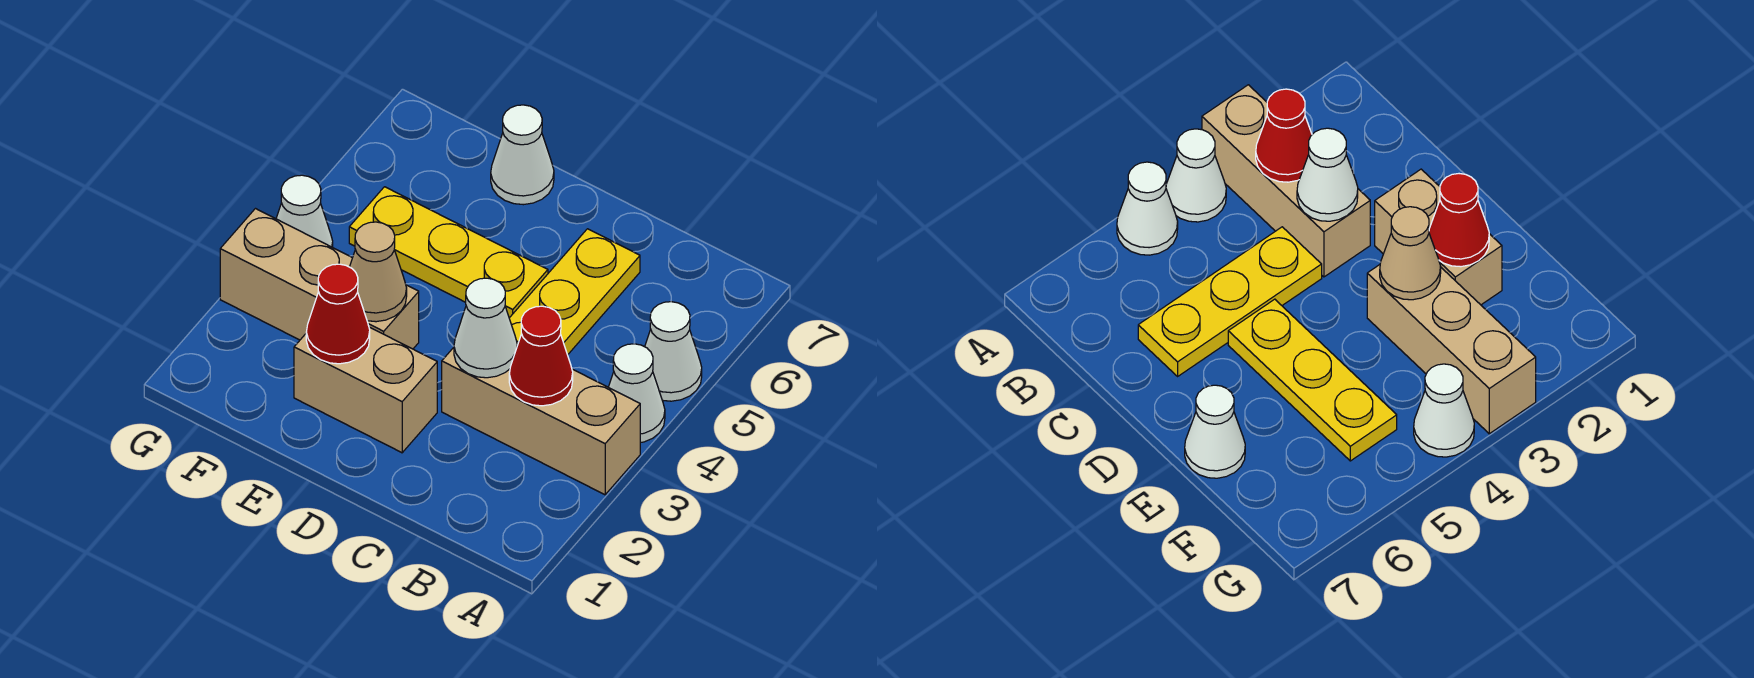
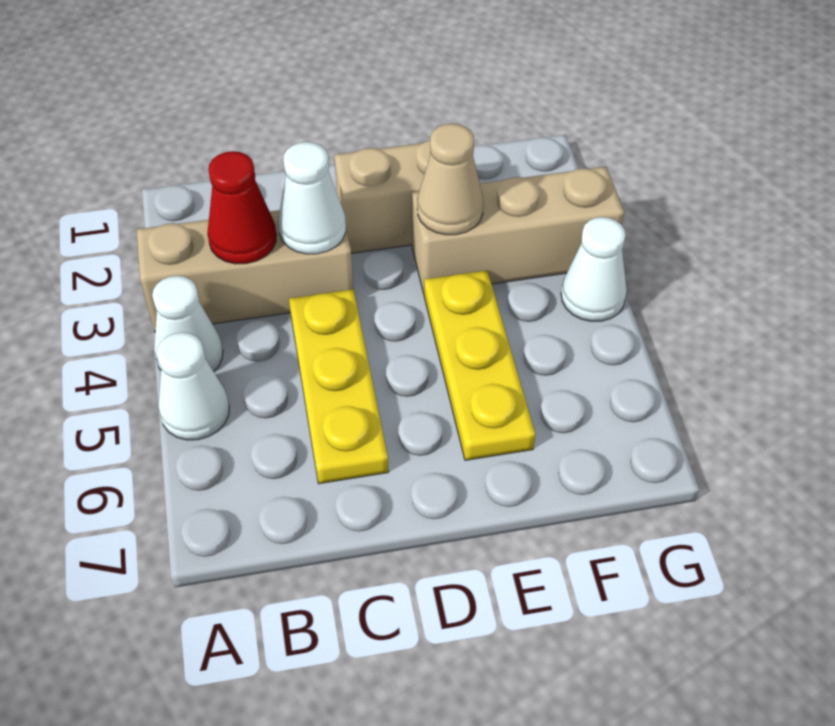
yellow plate D5:F5 level 1 -> yellow plate E4:E6 level 1
red cone E2 level 2 -> none
white cone E7 level 1 -> none

